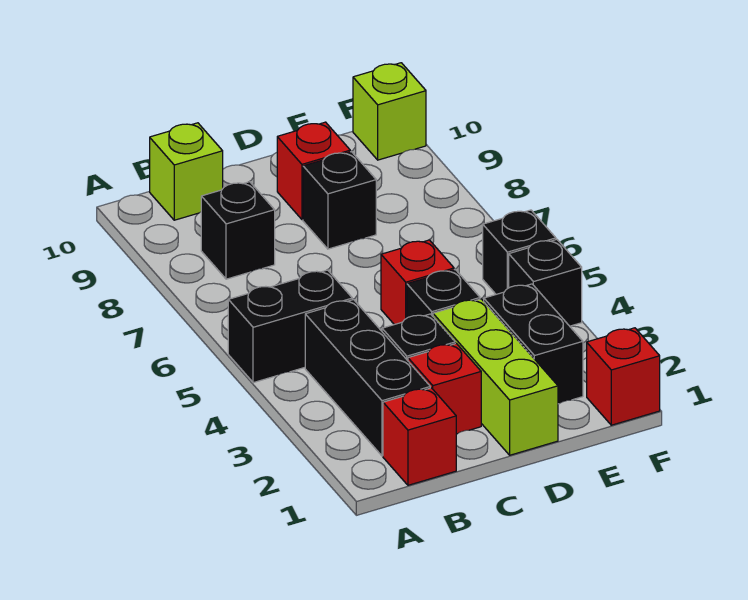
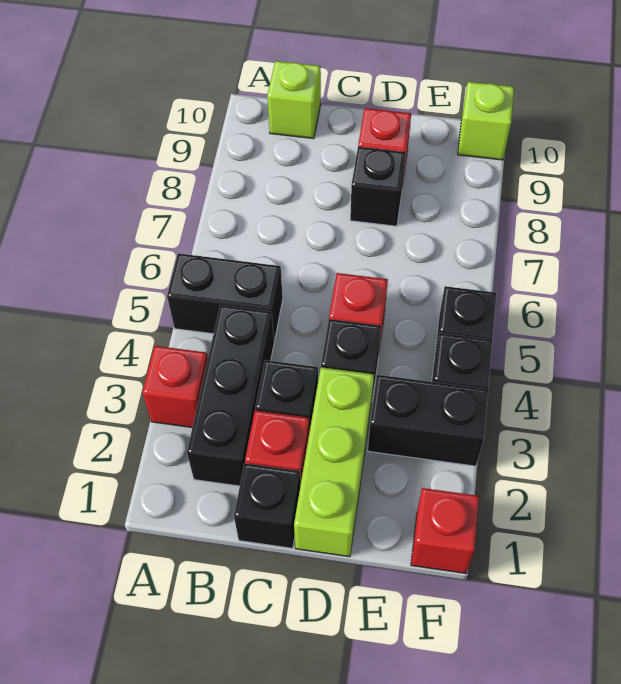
red brick B1 level 1 -> red brick A3 level 1
black brick B8 level 1 -> black brick C1 level 1
black brick E2:E3 level 1 -> black brick E3:F3 level 1

